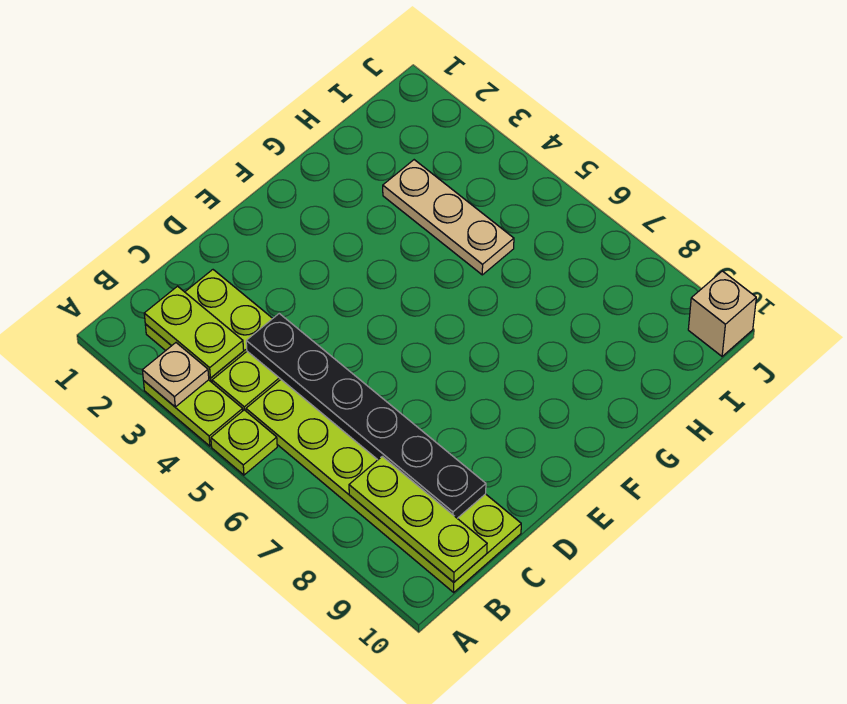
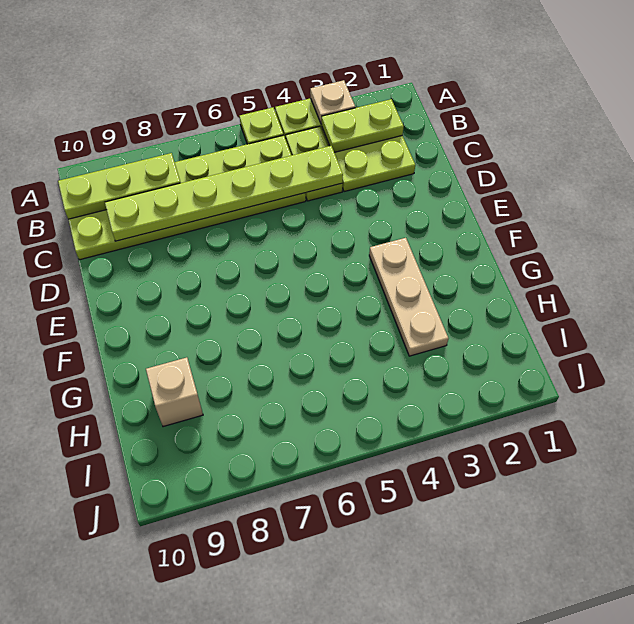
black plate C4:C9 level 2 -> lime plate C4:C9 level 2
tan plate H3:H5 level 1 -> tan plate F3:H3 level 1
tan brick J10 level 1 -> tan brick H9 level 1

